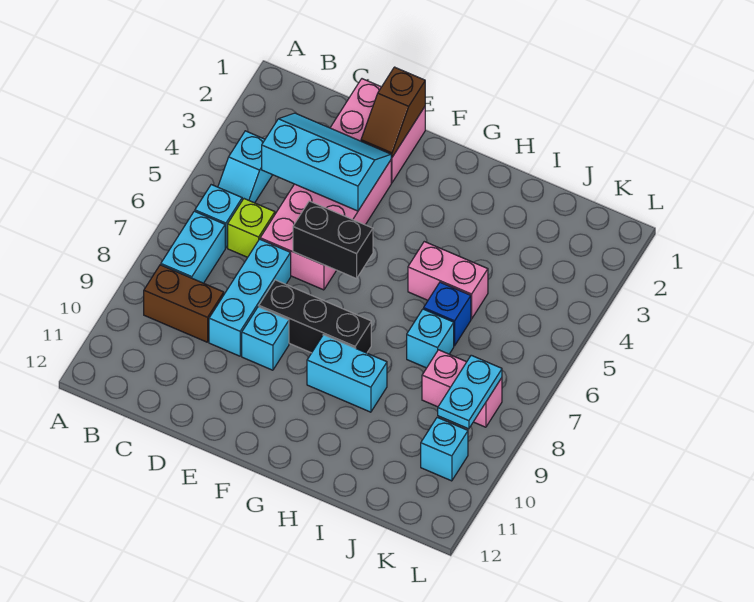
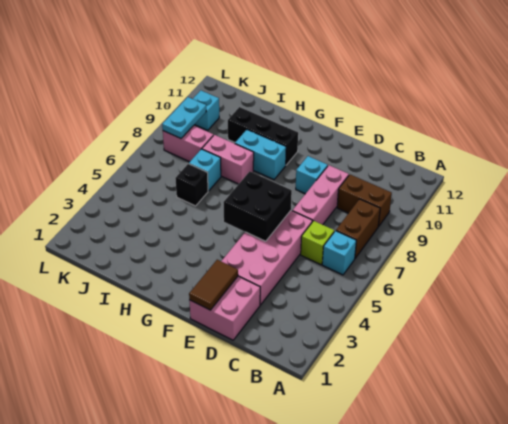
cyan slope B4:B5 level 1 top 4 -> none
cyan brick B7:B8 level 1 -> brown brick B7:B8 level 1
cyan slope C3:E4 level 2 top 4 -> none
cyan brick D7:D9 level 1 -> pink brick D7:D9 level 1
brown slope E1:E2 level 2 top 1 -> brown tile E1:E2 level 2
black brick E6:F6 level 2 -> black brick E5:F6 level 2
black brick E8:G8 level 1 -> black brick G10:I10 level 1
pink brick H5:I5 level 1 -> pink brick H8:I8 level 1
blue brick I6 level 1 -> black brick I6 level 1

